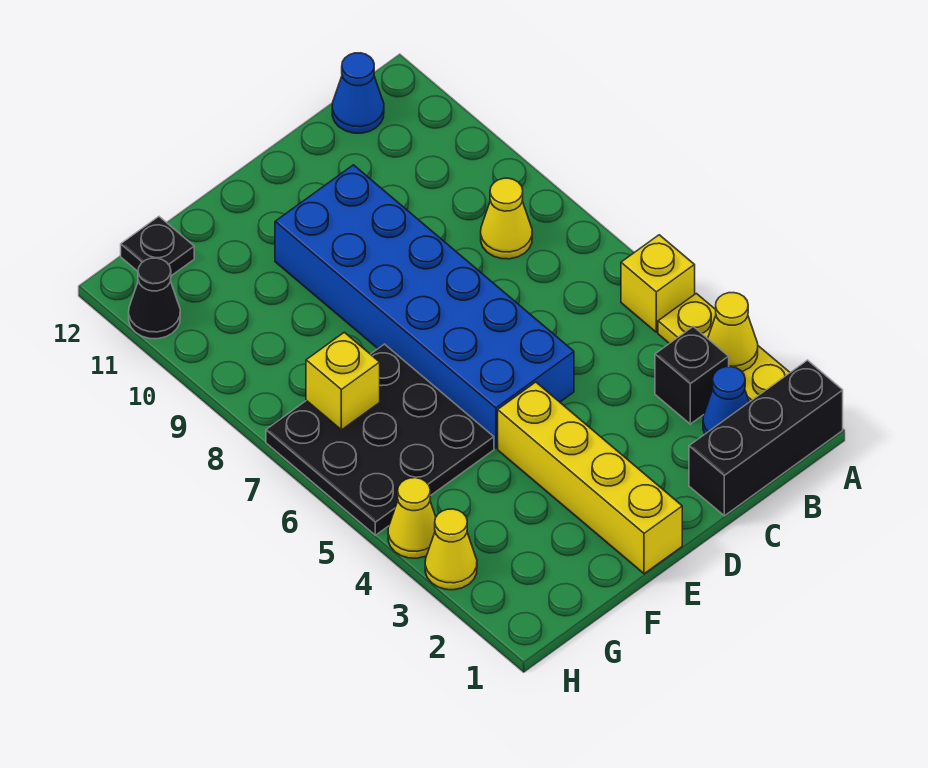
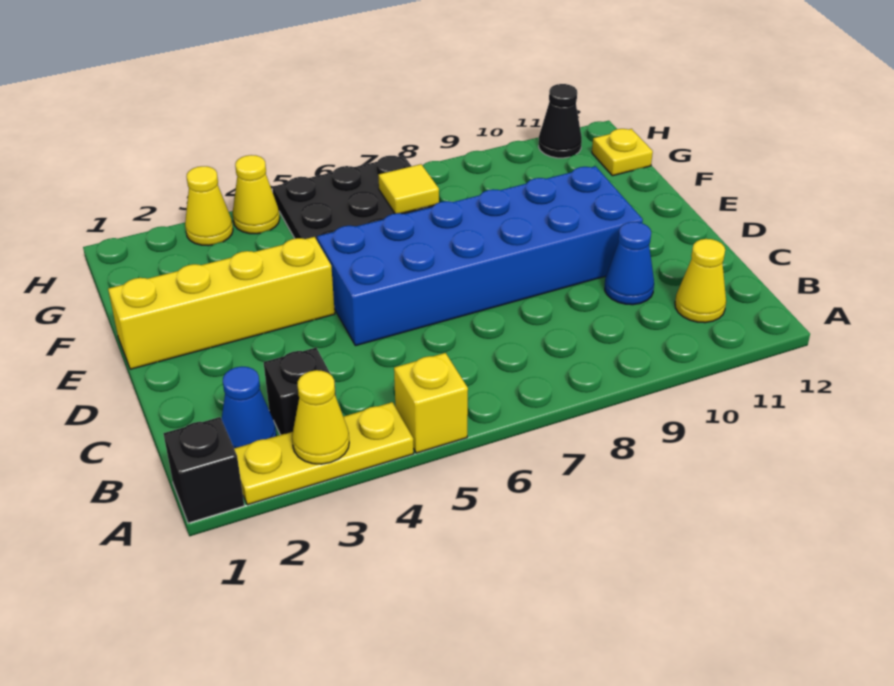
black brick A1:C1 level 1 -> black brick A1 level 1
yellow cone B8 level 1 -> yellow cone B11 level 1
blue cone B12 level 1 -> blue cone C10 level 1
yellow brick G7 level 2 -> yellow tile G7 level 2
black plate G12 level 1 -> yellow plate G12 level 1

